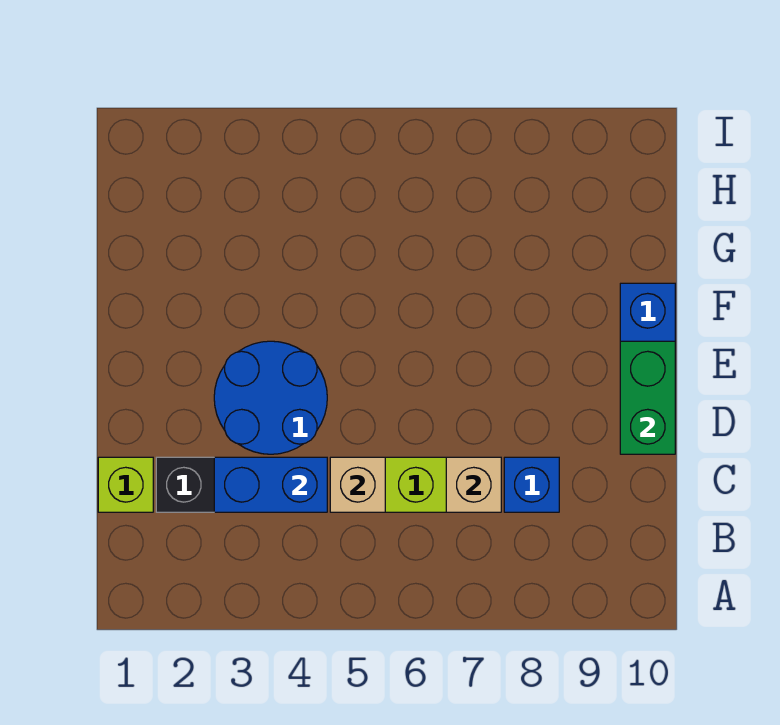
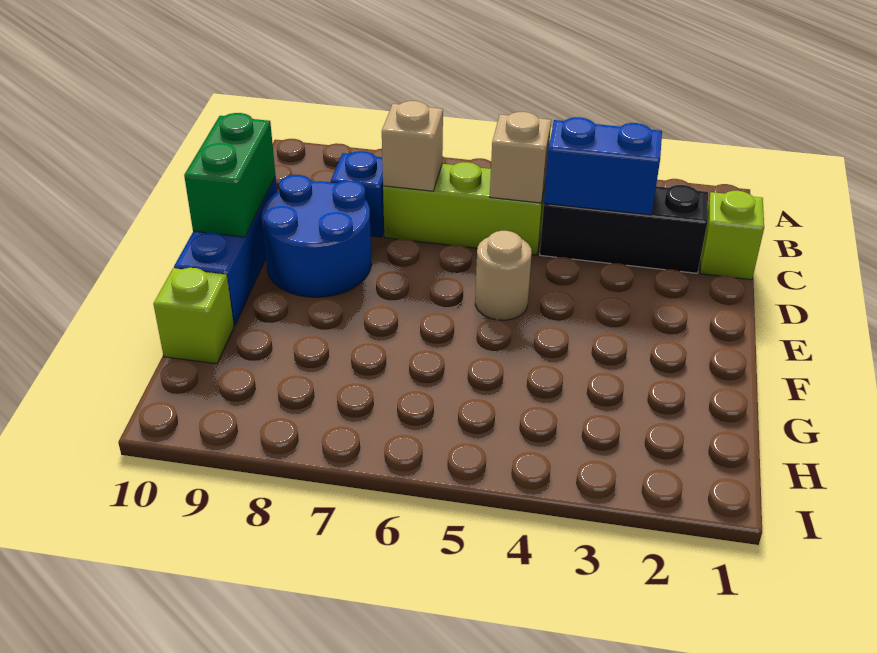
blue round brick D3:E4 level 1 -> blue round brick D8:E9 level 1
none -> tan round brick E5 level 1
none -> lime brick G10 level 1

